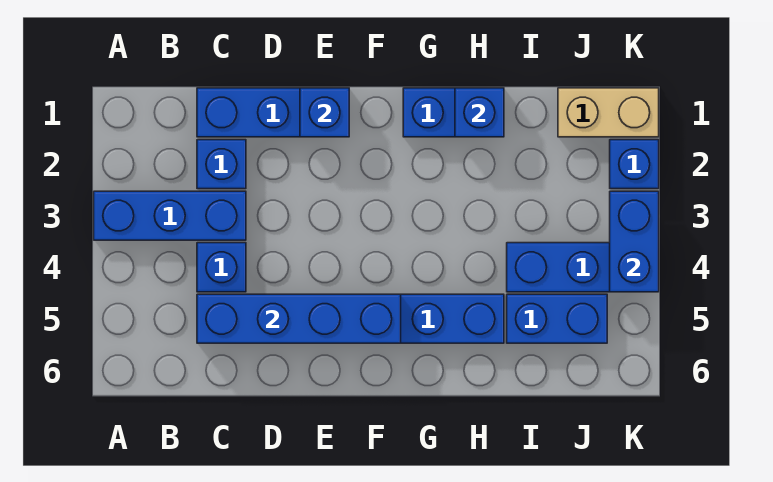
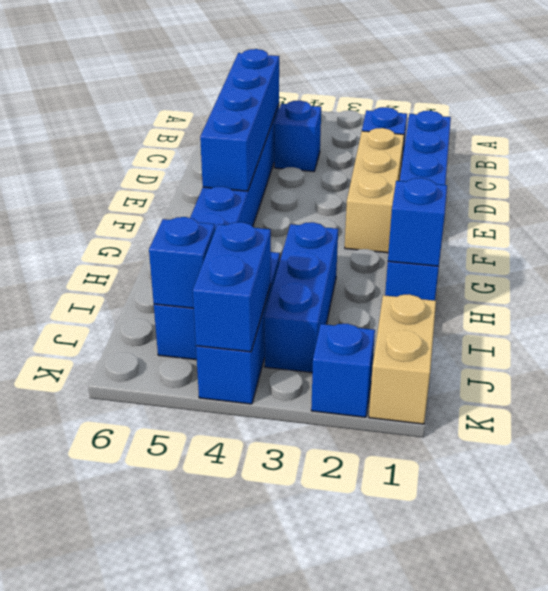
blue brick A3:C3 level 1 -> blue brick H3:J3 level 1
none -> tan brick D2:F2 level 1
blue brick E1 level 2 -> blue brick J5 level 2
blue brick K3:K4 level 2 -> blue brick J4:K4 level 2

